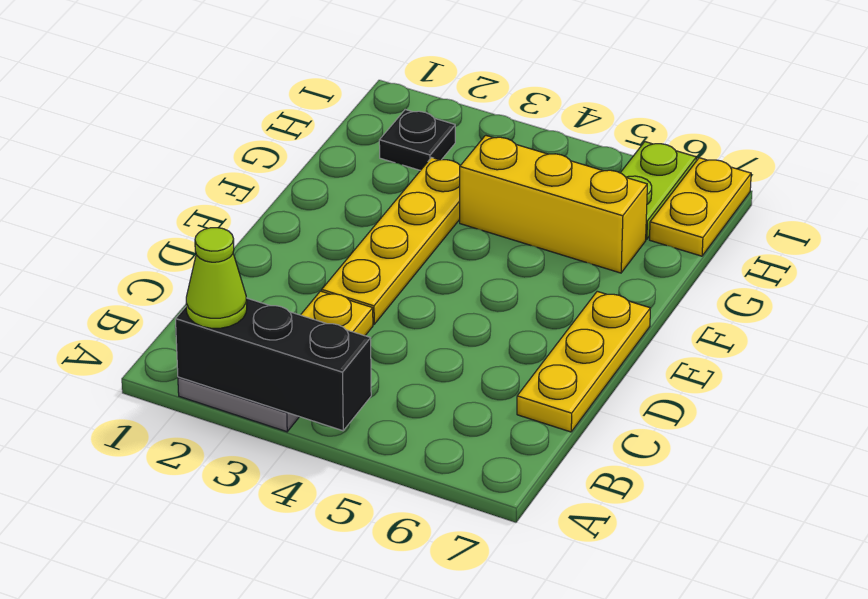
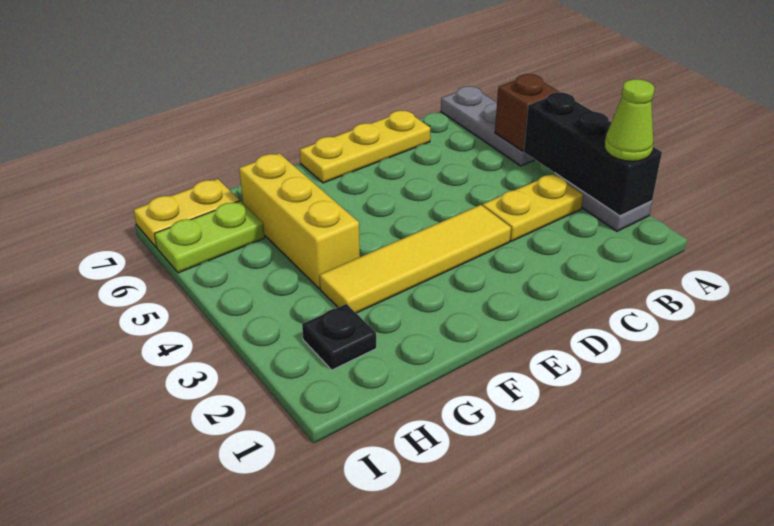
none -> grey plate A5:A7 level 1
none -> brown brick A5 level 2
yellow plate D3:G3 level 1 -> yellow tile D3:G3 level 1

